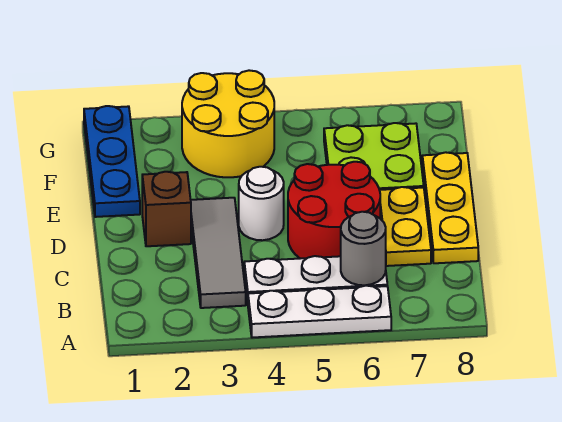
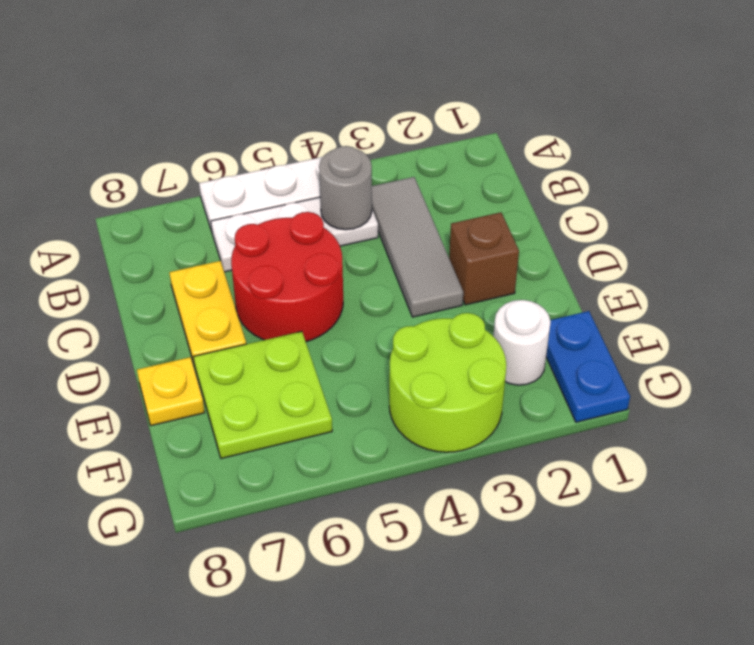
grey round brick B6 level 2 -> grey round brick B4 level 2
yellow plate C8:E8 level 1 -> yellow plate E8 level 1
white round brick D4 level 1 -> white round brick F2 level 1
blue plate E1:G1 level 1 -> blue plate F1:G1 level 1
yellow round brick F3:G4 level 1 -> lime round brick F3:G4 level 1

